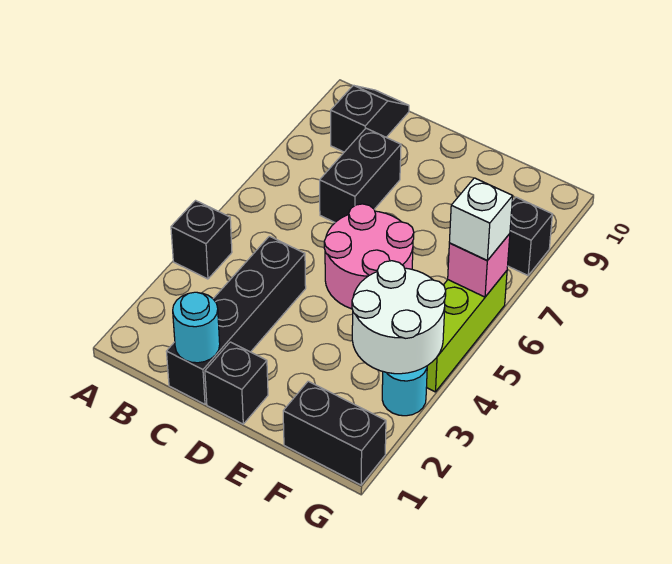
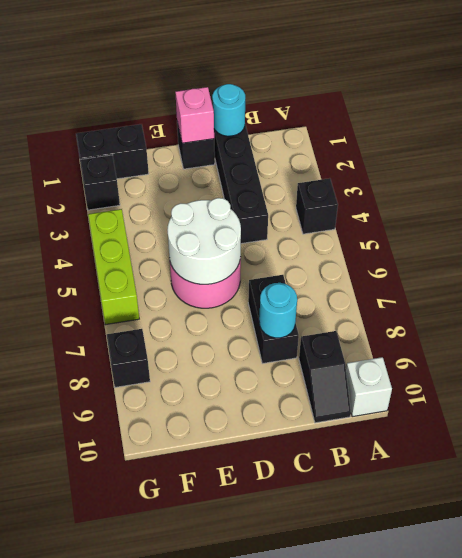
white round brick F3:G4 level 2 -> white round brick D5:E6 level 2
none -> black brick G2 level 1
cyan round brick G3 level 1 -> cyan round brick C8 level 2
pink brick G6 level 2 -> pink brick D1 level 2
white brick G6 level 3 -> white brick A10 level 1

